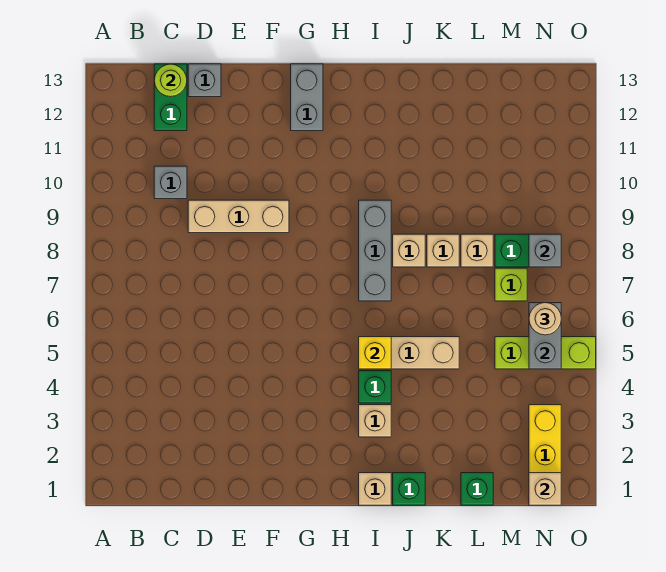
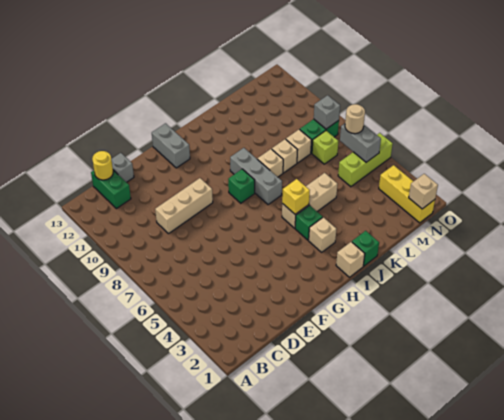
grey brick C10 level 1 -> none
lime round brick C13 level 2 -> yellow round brick C13 level 2
green brick L1 level 1 -> green brick H8 level 1

